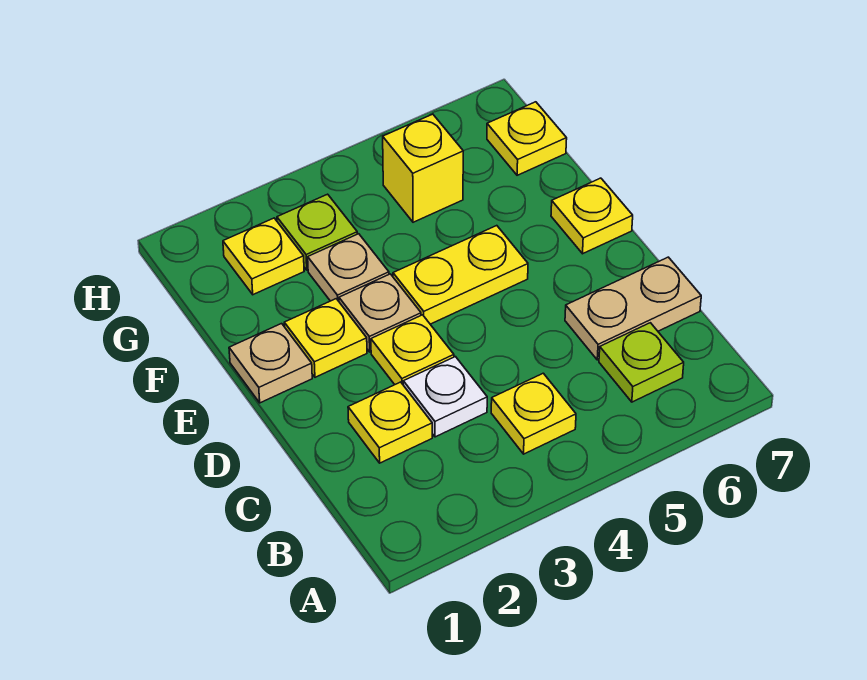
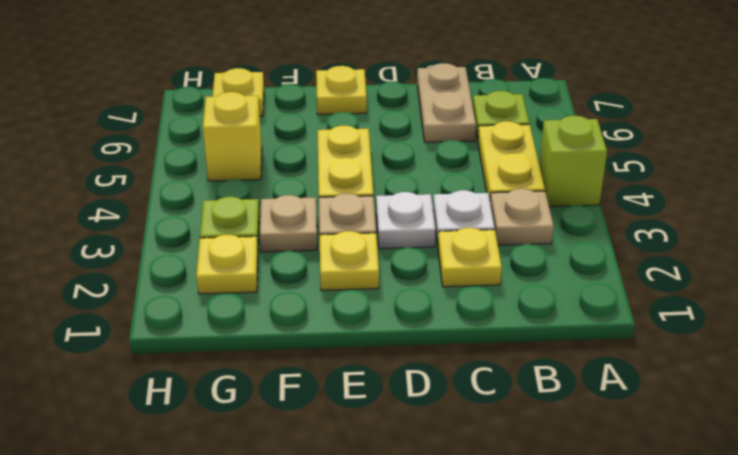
none -> lime brick A4 level 1
yellow plate B4 level 1 -> yellow plate B4:B5 level 1
yellow plate D3 level 1 -> white plate D3 level 1
tan plate E1 level 1 -> tan plate B3 level 1

